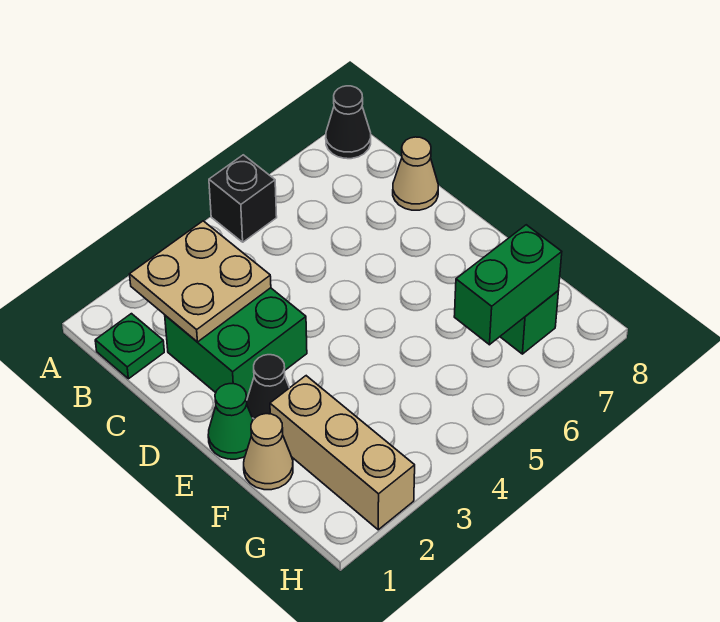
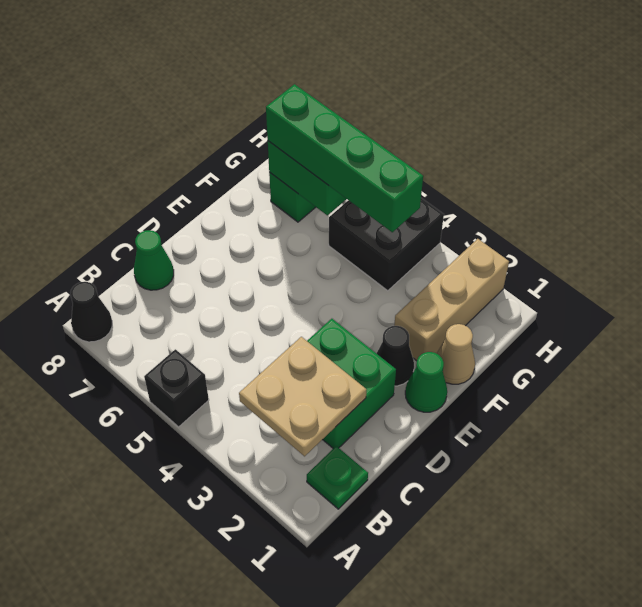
tan cone C8 level 1 -> green cone C8 level 1
none -> black brick G4:H5 level 1
none -> green brick G4:G7 level 3

